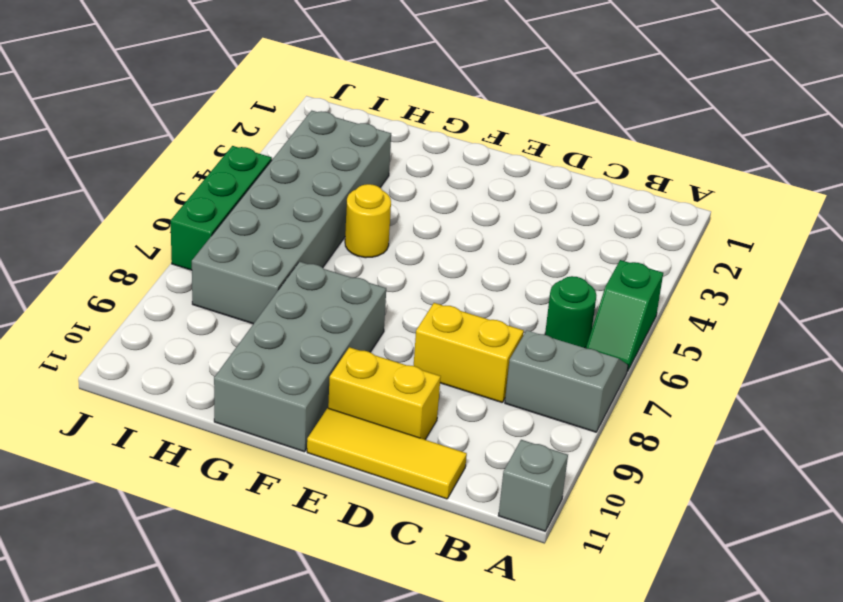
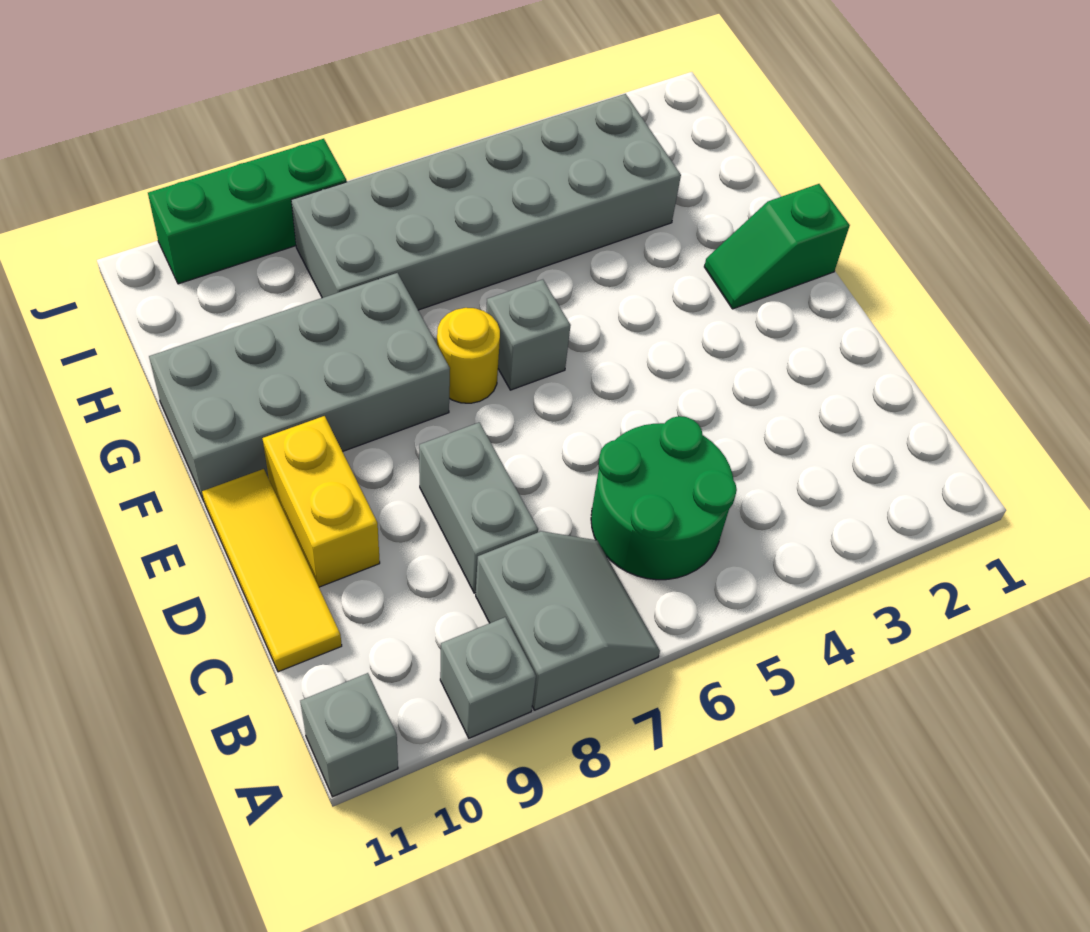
green slope A5:A6 level 1 top 5 -> green slope F1:F2 level 1 top 1
none -> grey brick A9 level 1
green round brick B6 level 1 -> green round brick B5:C6 level 1
yellow brick C8:D8 level 1 -> grey brick C8:D8 level 1
none -> grey brick F6 level 1
yellow round brick G5 level 1 -> yellow round brick F7 level 1
green brick J5:J7 level 1 -> green brick J8:J10 level 1

